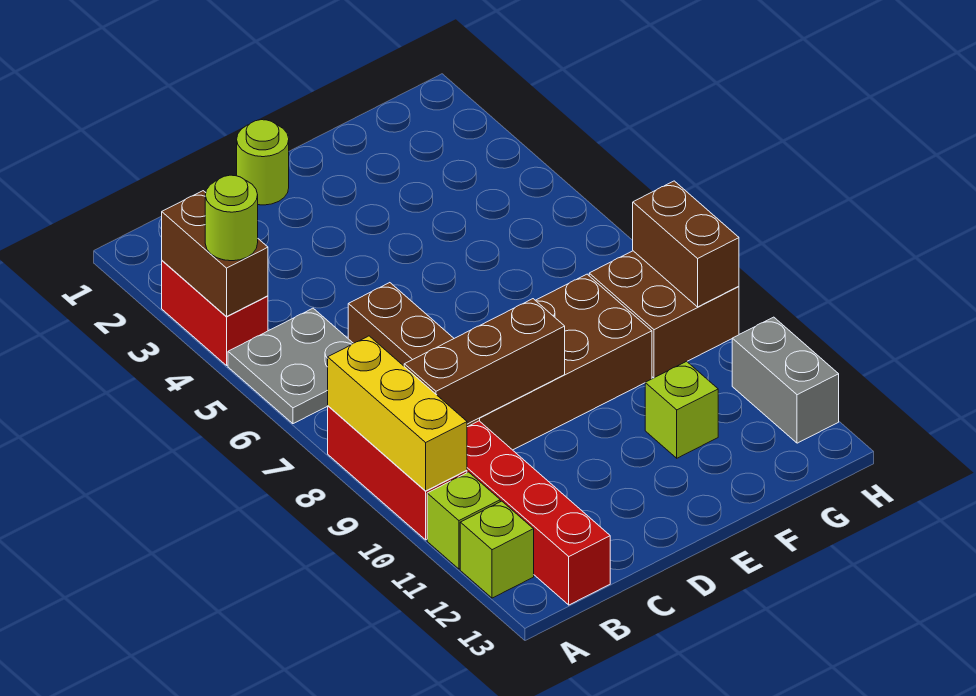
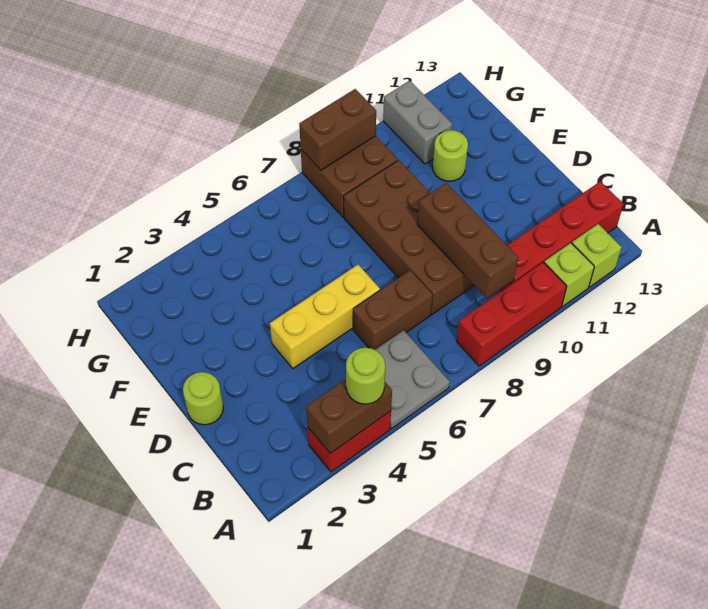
yellow brick A8:A10 level 2 -> yellow brick D4:D6 level 1
lime brick F11 level 1 -> lime round brick F11 level 1
grey brick H11:H12 level 1 -> grey brick G11:H11 level 1

